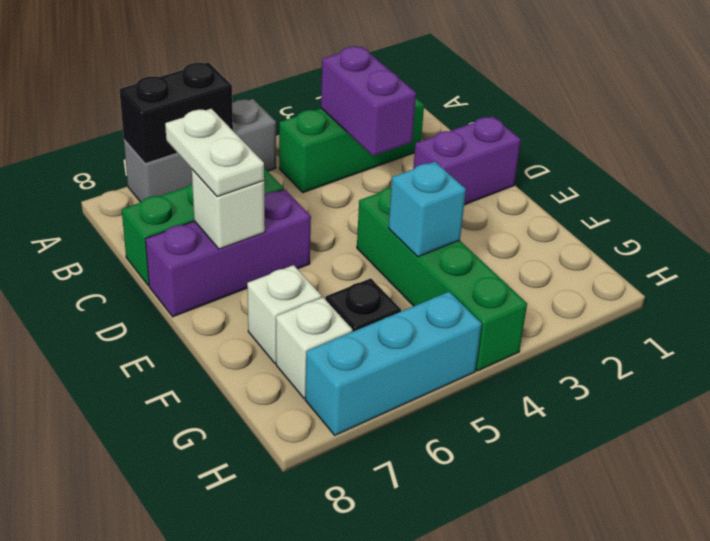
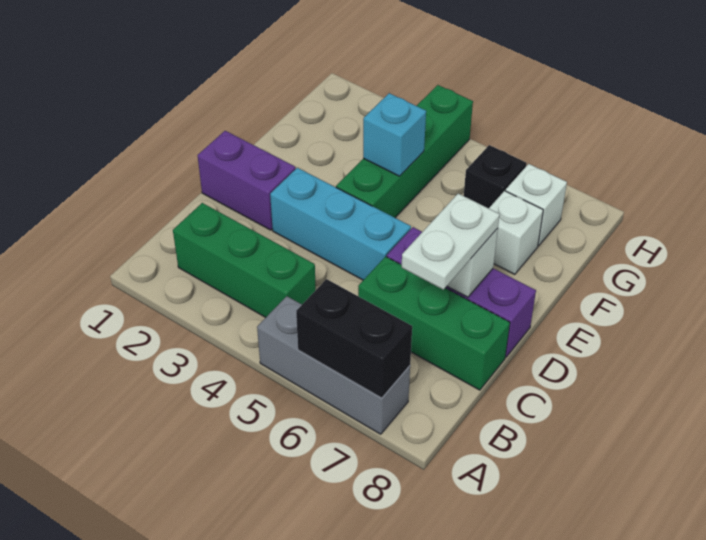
purple brick B3:C3 level 2 -> none
cyan brick H5:H7 level 1 -> cyan brick D3:D5 level 1

